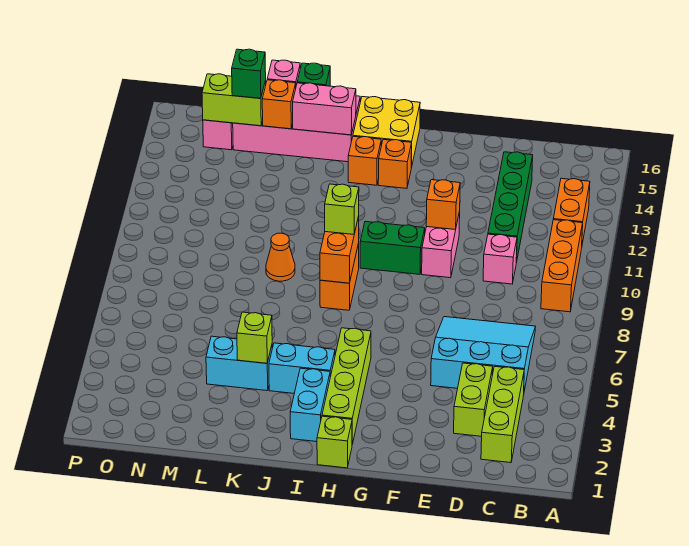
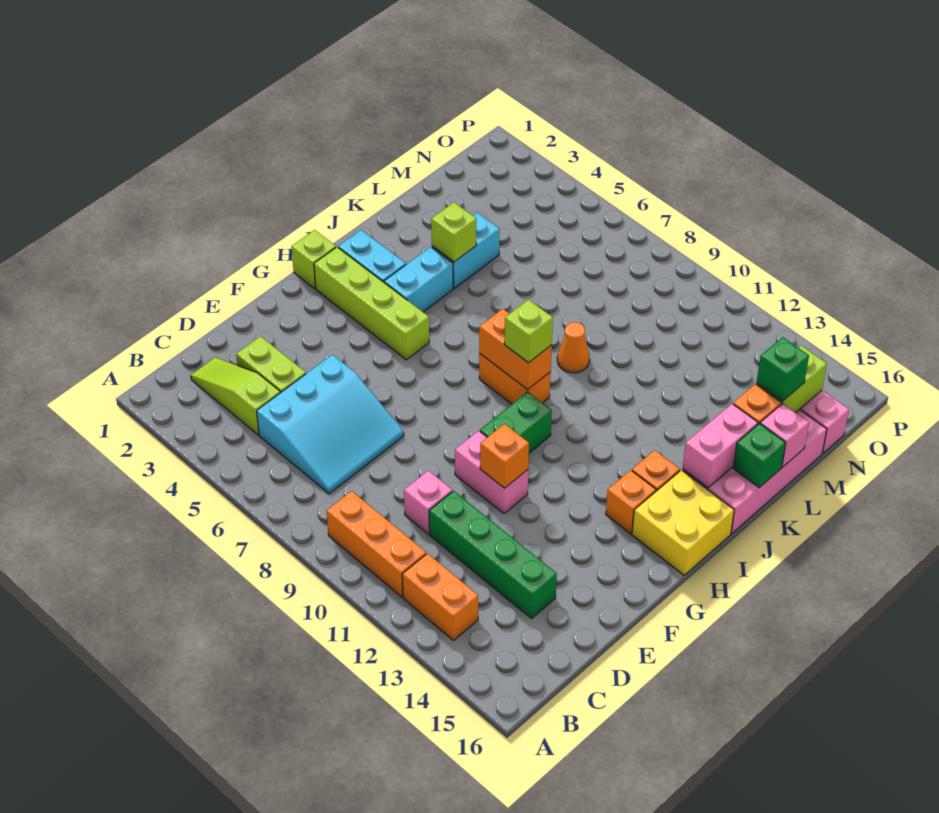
lime brick C2:C4 level 1 -> lime slope C2:C4 level 1 top 4

